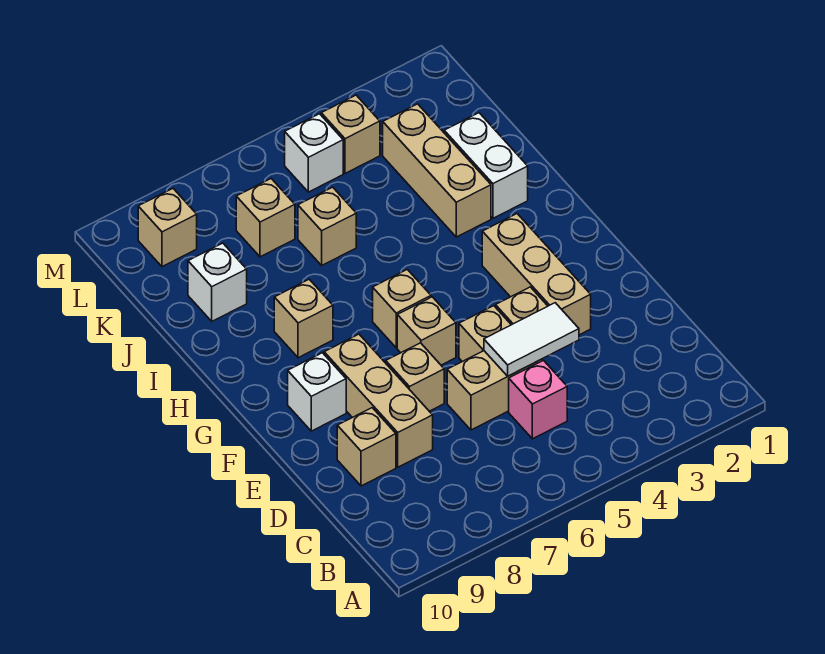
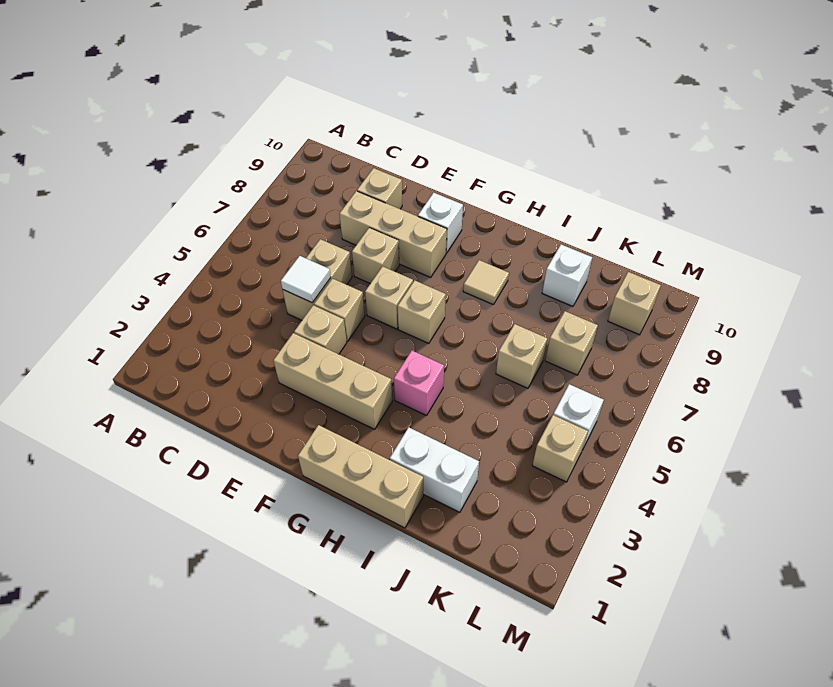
pink brick C5 level 1 -> pink brick H4 level 1
white tile D4:D5 level 2 -> white tile D5 level 2
tan brick H8 level 1 -> tan tile H8 level 1
tan brick I3:K3 level 1 -> tan brick G1:I1 level 1

